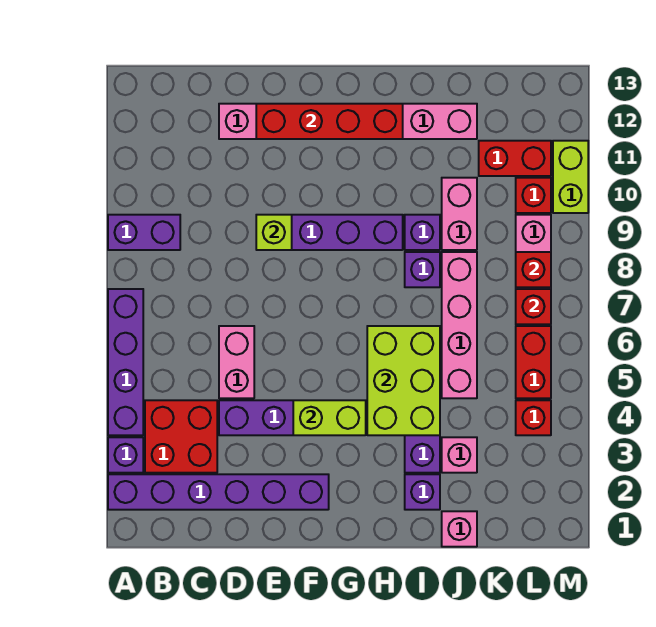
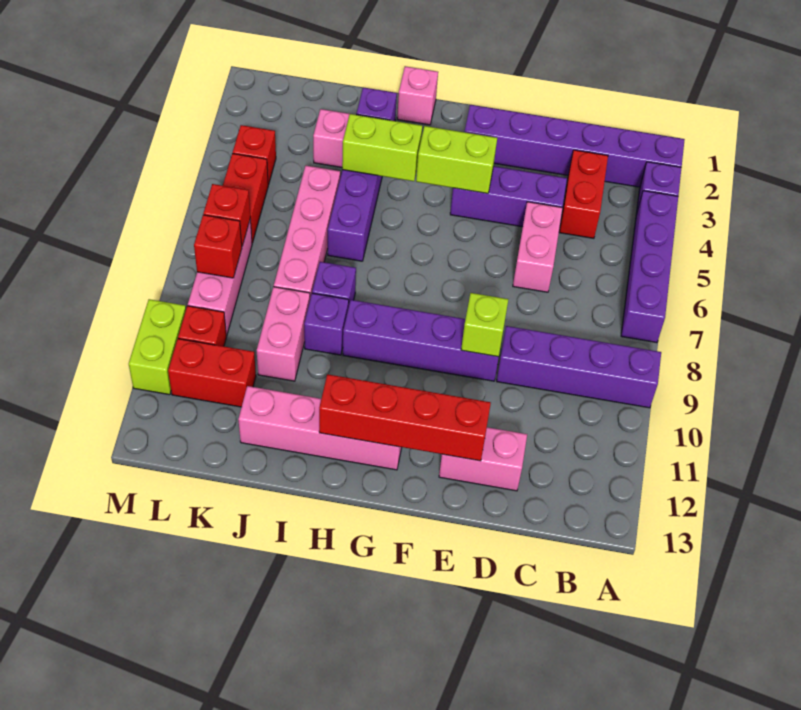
purple brick A9:B9 level 1 -> purple brick A9:D9 level 1
red brick B3:C4 level 1 -> red brick C3:C4 level 1
lime brick H4:I6 level 2 -> lime brick H4:I4 level 2
pink brick J1 level 1 -> pink brick H1 level 1

